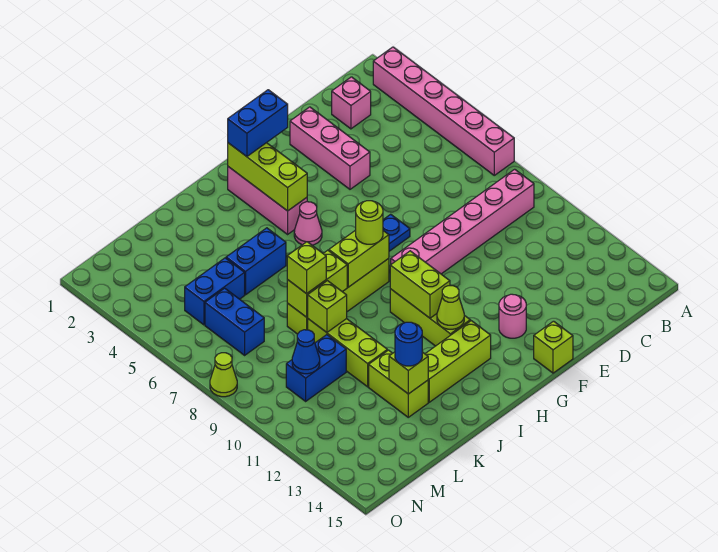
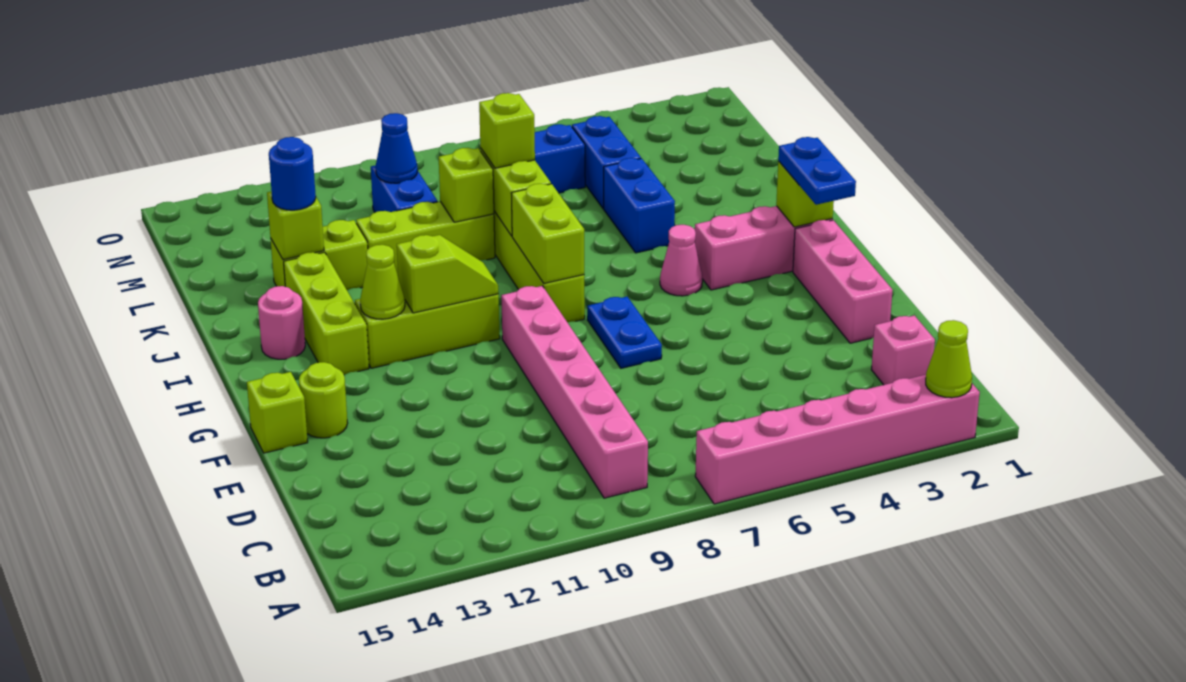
pink brick E2:E4 level 1 -> pink brick E2:G2 level 1
pink round brick F13 level 1 -> pink round brick I14 level 1
blue brick G2:H2 level 3 -> blue plate G2:H2 level 3
lime brick H2:H4 level 2 -> lime brick H2 level 2
lime round brick H8 level 3 -> lime round brick F14 level 1
lime brick H10:H11 level 2 -> lime slope H10:H11 level 2 top 11
lime cone O8 level 1 -> lime cone A2 level 2

